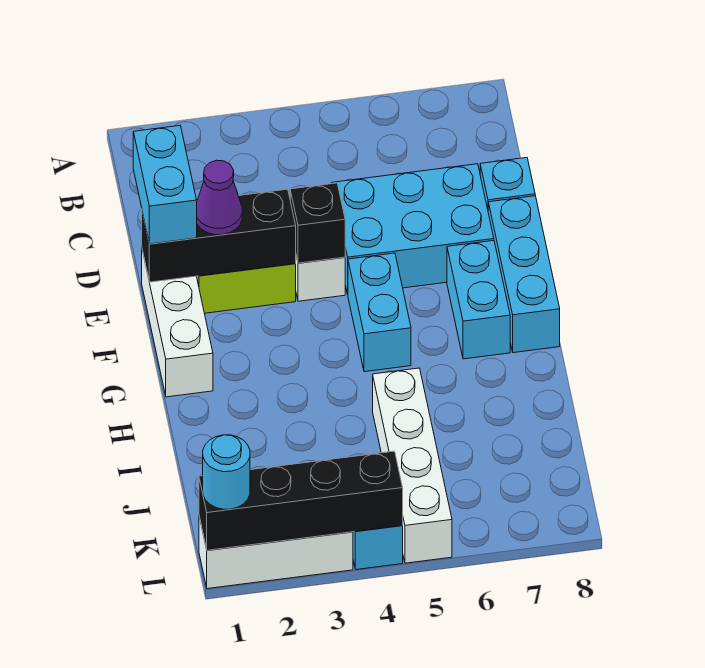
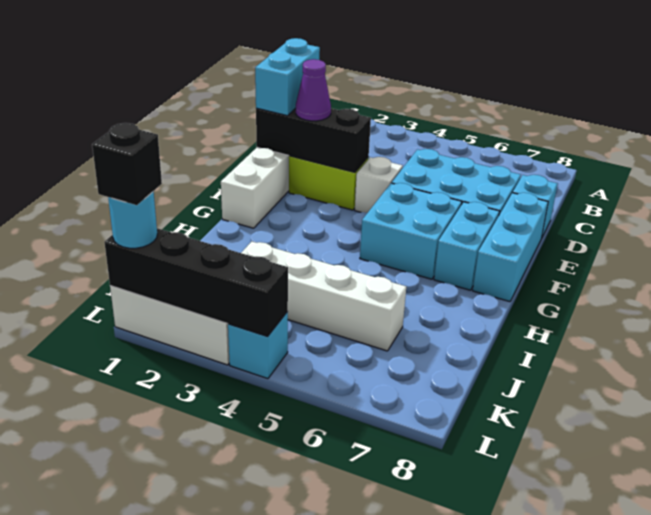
black brick E4 level 2 -> black brick L1 level 4
cyan brick F5:G5 level 1 -> cyan brick F5:G6 level 1
white brick I5:L5 level 1 -> white brick J3:J6 level 1

